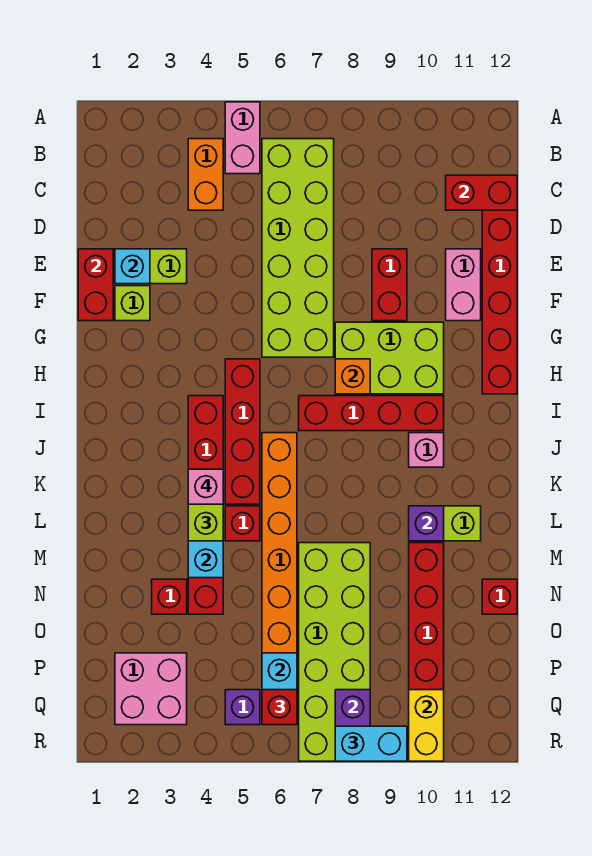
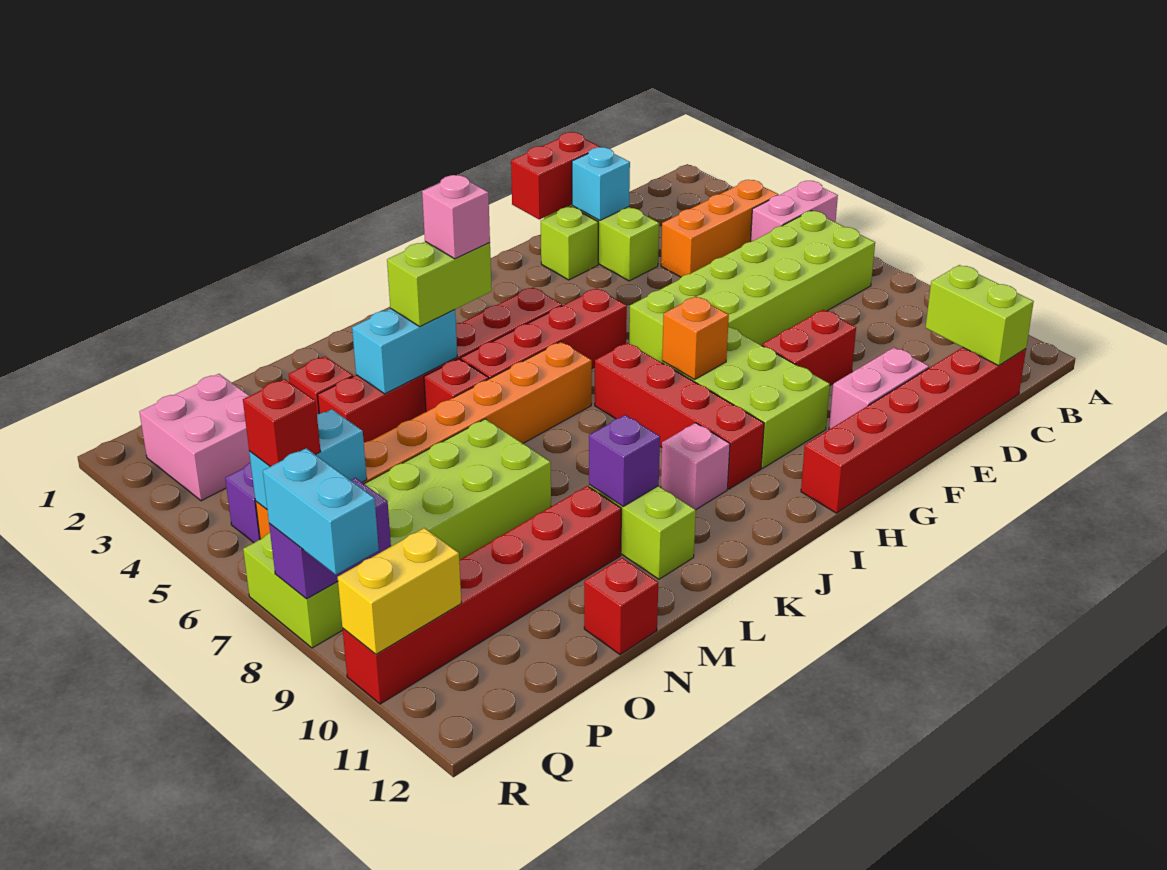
orange brick B4:C4 level 1 -> orange brick B4:D4 level 1
red brick C11:C12 level 2 -> lime brick C11:C12 level 2

